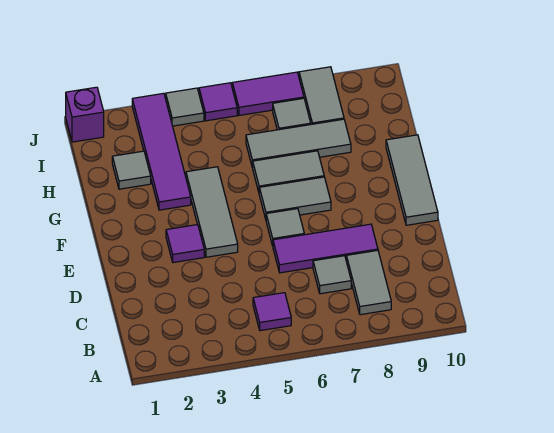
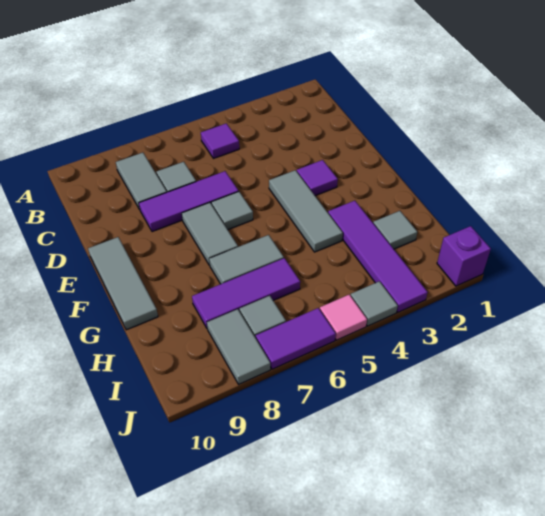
grey tile F6:F7 level 1 -> grey tile E7:F7 level 1
grey tile H6:H8 level 1 -> purple tile H6:H8 level 1
purple tile J5 level 1 -> pink tile J5 level 1

